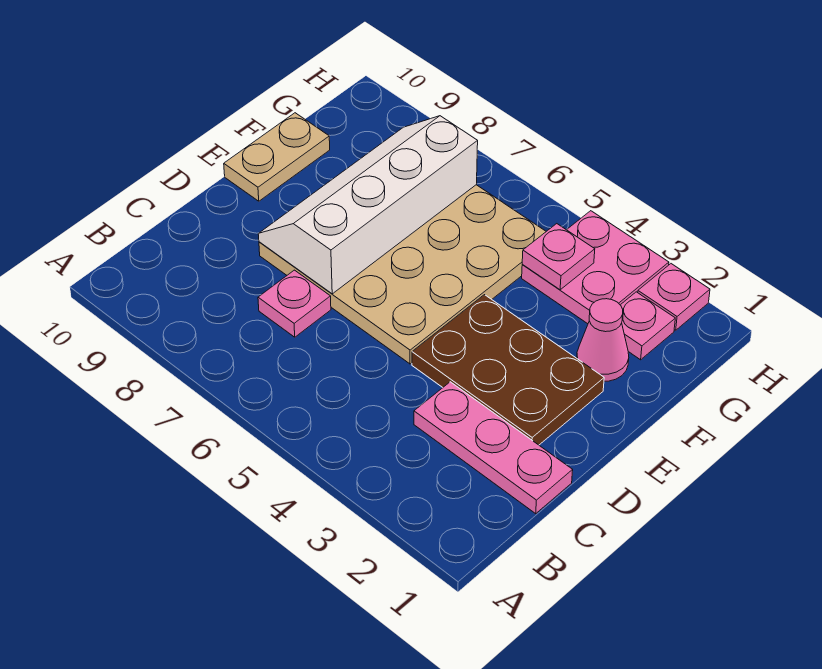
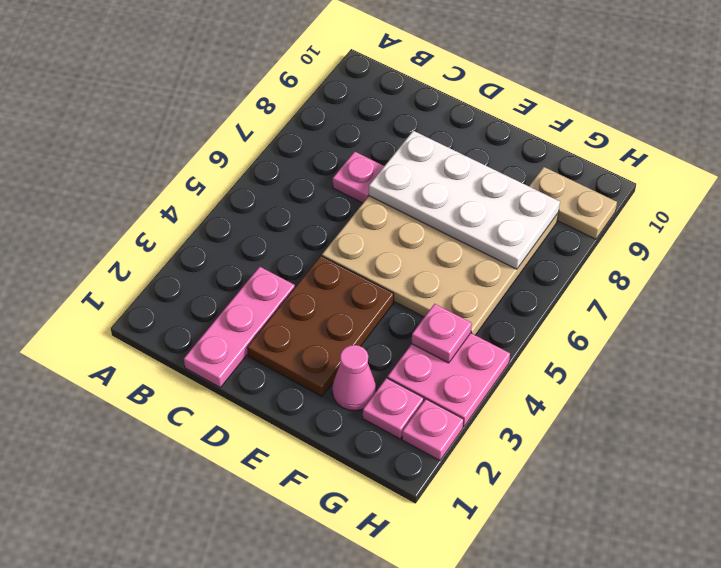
white slope D7:G8 level 2 top 7 -> white plate D7:G8 level 2
tan plate E10:F10 level 1 -> tan plate G9:H9 level 1

